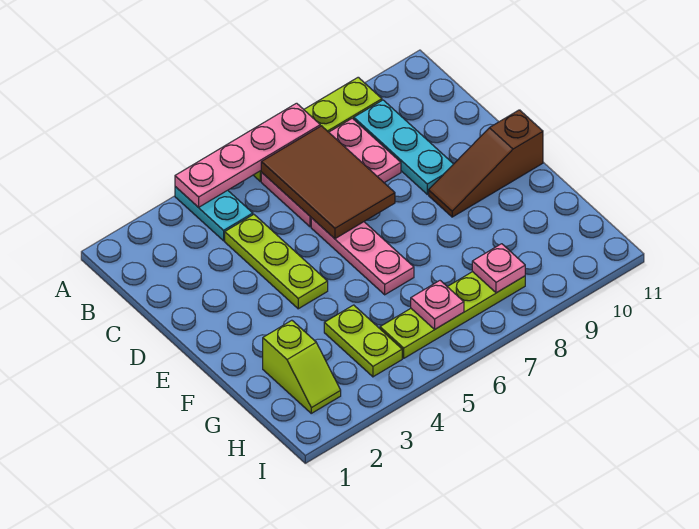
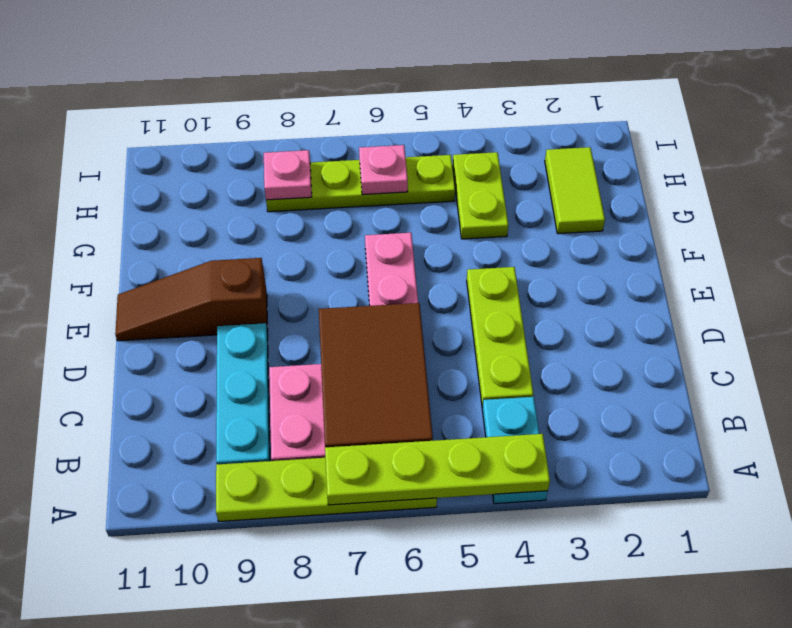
pink plate A4:A7 level 2 -> lime plate A4:A7 level 2
brown slope E9:E11 level 1 top 11 -> brown slope E9:E11 level 1 top 9
lime slope G2:H2 level 1 top G -> lime tile G2:H2 level 1

